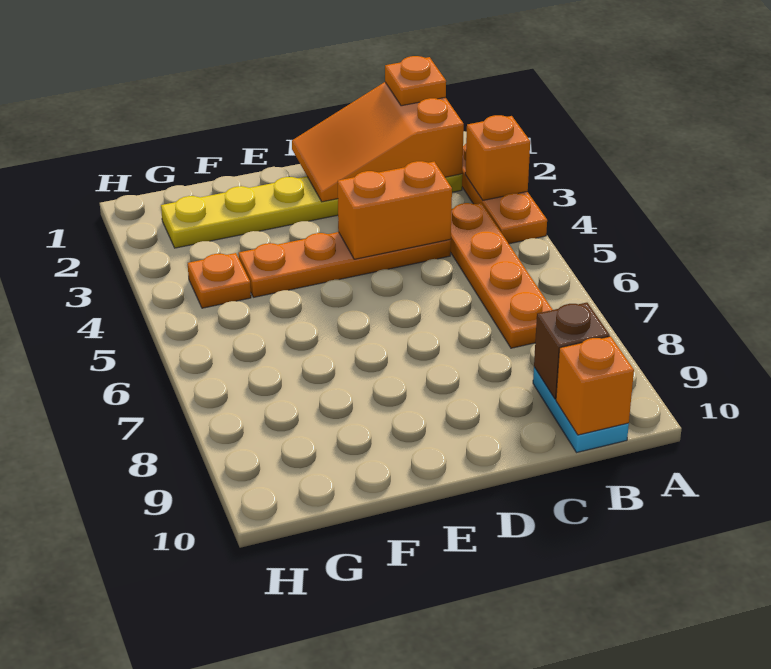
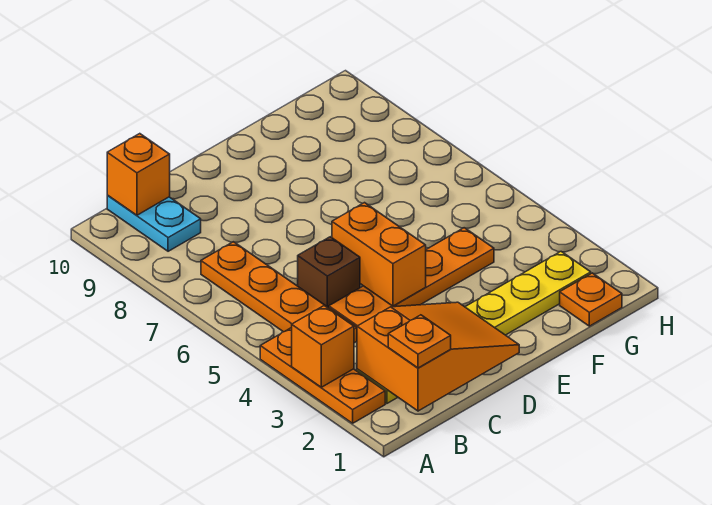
brown brick B9 level 2 -> brown brick C5 level 1
orange brick C4:D4 level 2 -> orange brick D4:D5 level 2
orange plate G4 level 1 -> orange plate G1 level 1

